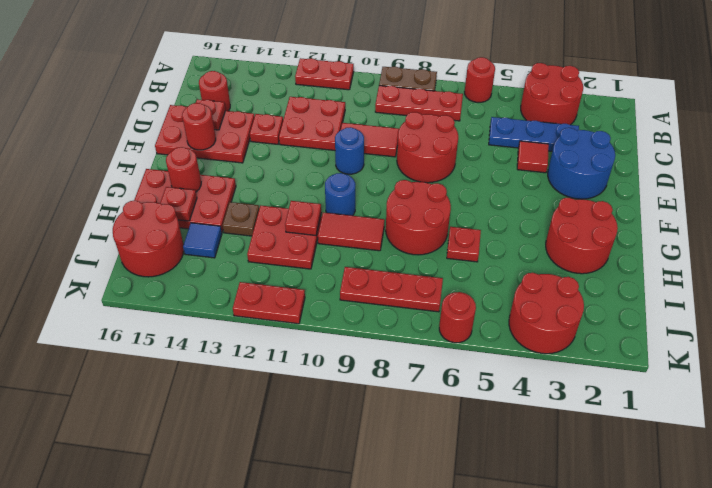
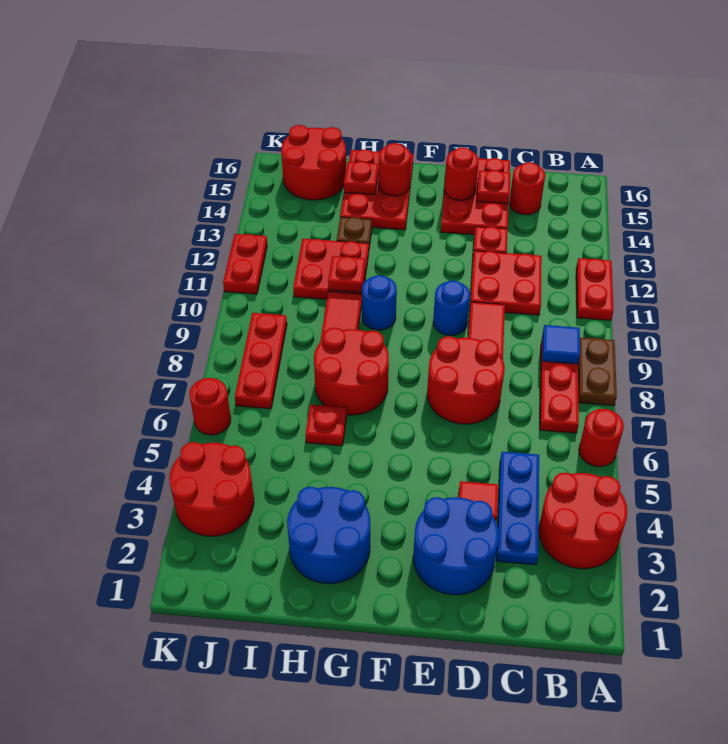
red round brick G2:H3 level 1 -> blue round brick G2:H3 level 1
blue tile I14 level 1 -> blue tile B9 level 2

